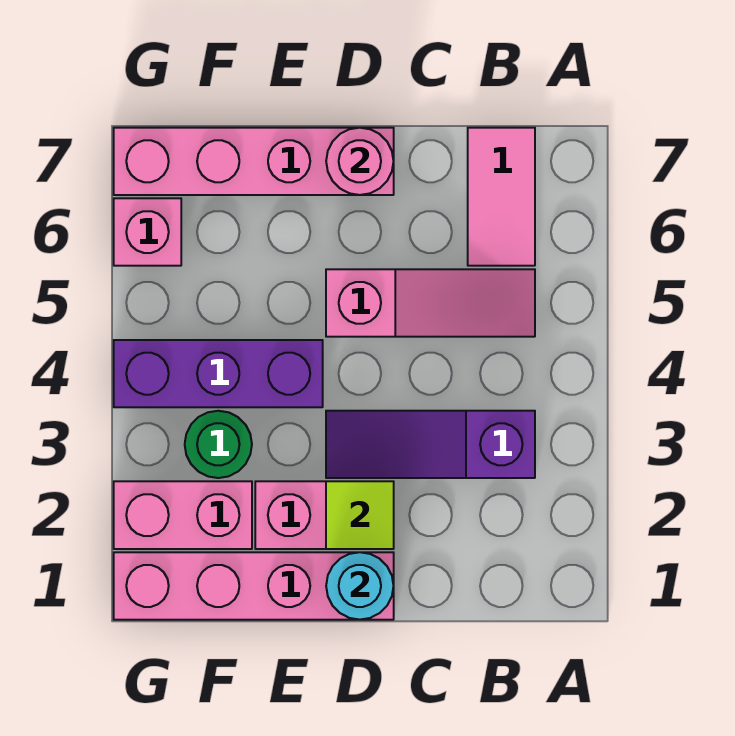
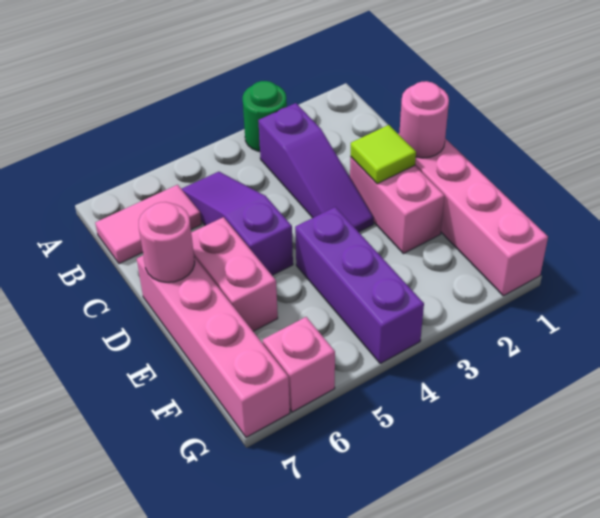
pink slope B5:D5 level 1 top D -> purple slope B5:D5 level 1 top D
cyan round brick D1 level 2 -> pink round brick D1 level 2
pink brick F2:G2 level 1 -> pink brick D6:E6 level 1
green round brick F3 level 1 -> green round brick A3 level 1

